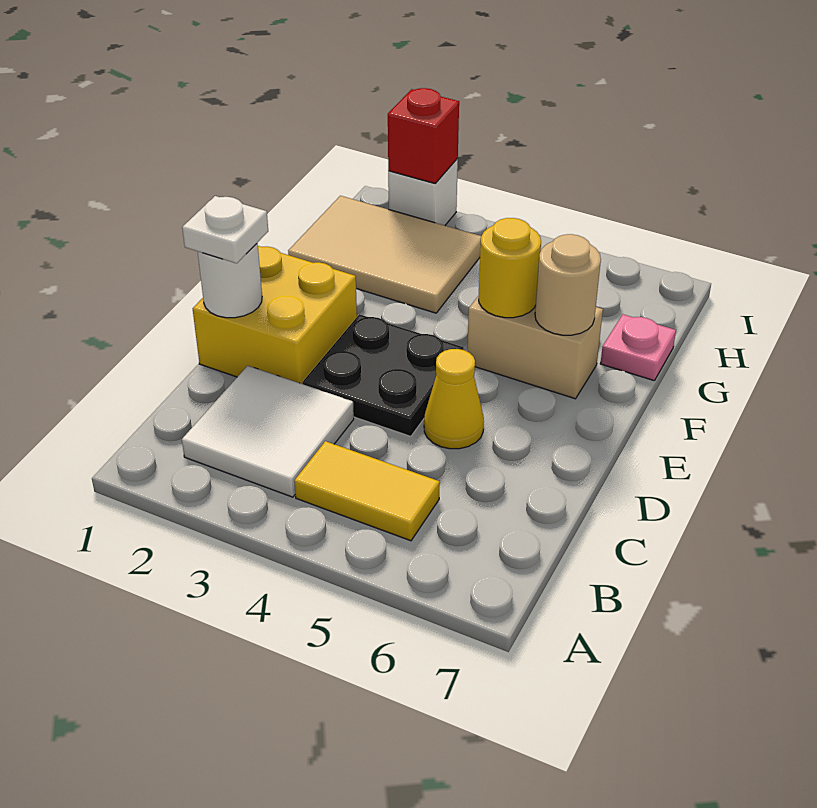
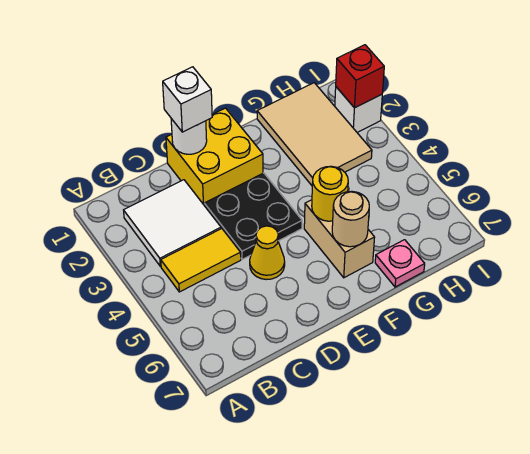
yellow tile B4:B5 level 1 -> yellow tile B4:C4 level 1
white plate D1 level 3 -> white brick D1 level 3

